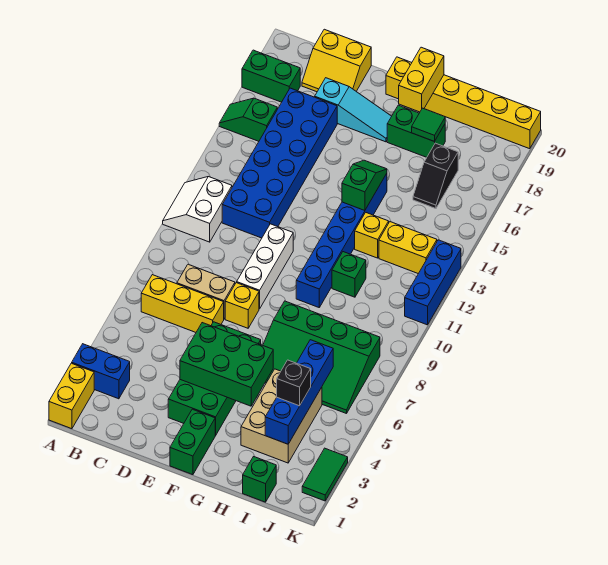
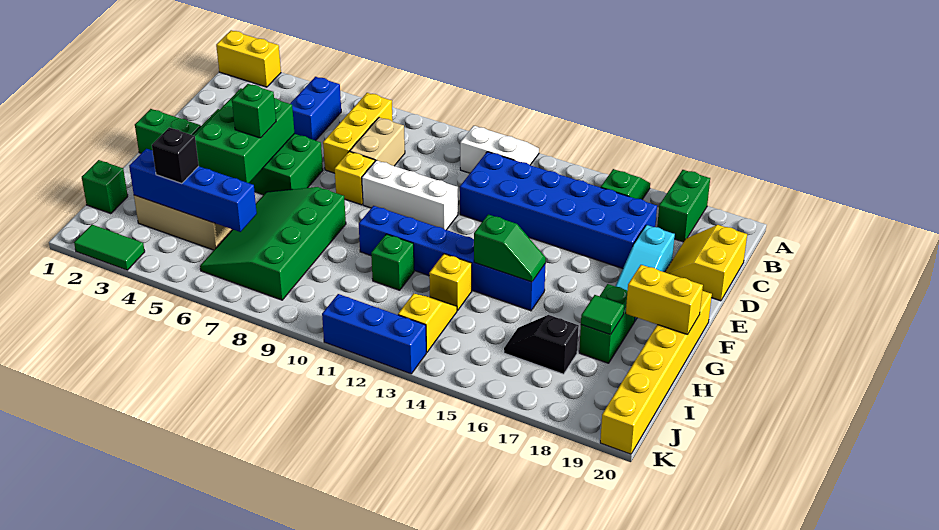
blue brick A3:B3 level 1 -> blue brick B5:C5 level 1
none -> green brick F5 level 3
yellow brick I13:J13 level 1 -> yellow slope I13:J13 level 1 top J

